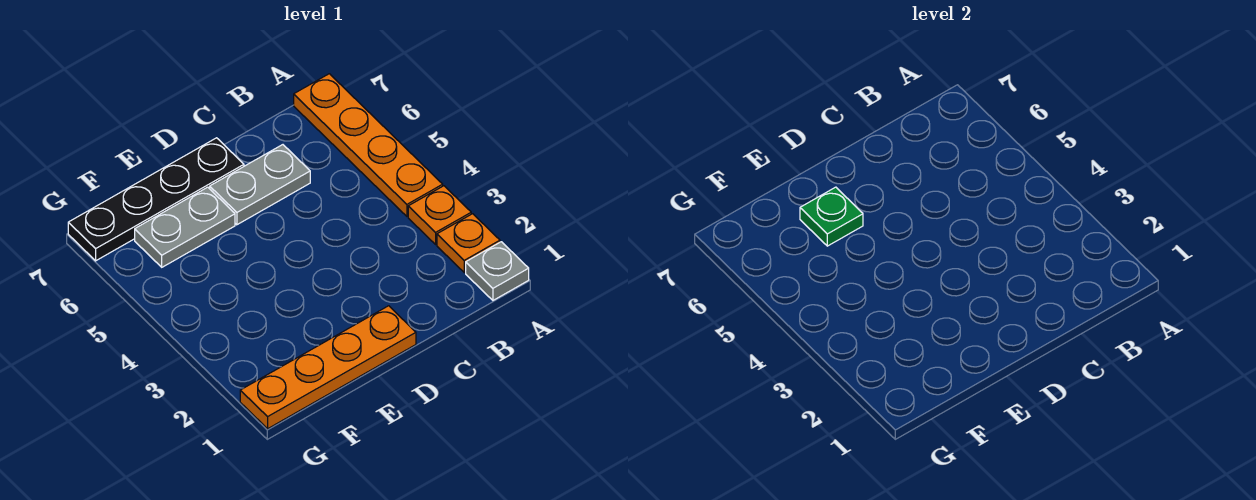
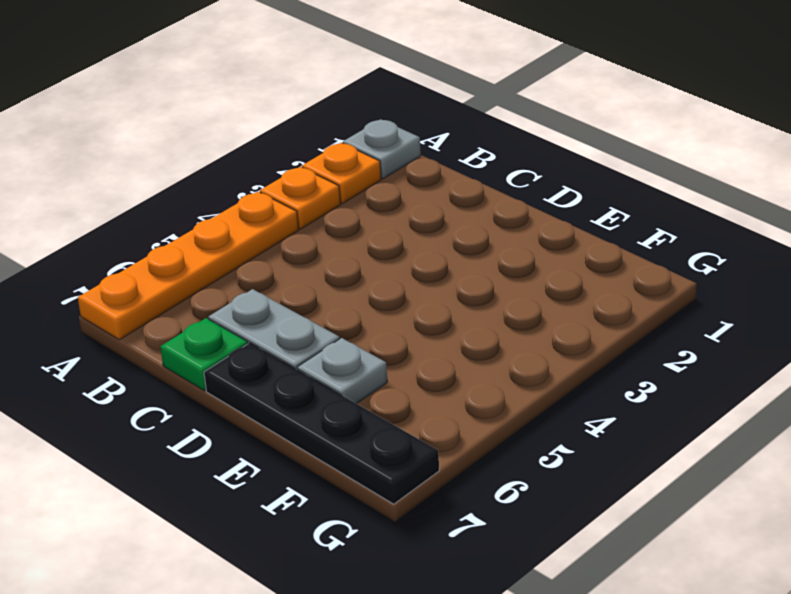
orange plate D1:G1 level 1 -> none
grey plate E6:F6 level 1 -> grey plate E6 level 1
green plate E6 level 2 -> green plate C7 level 1

